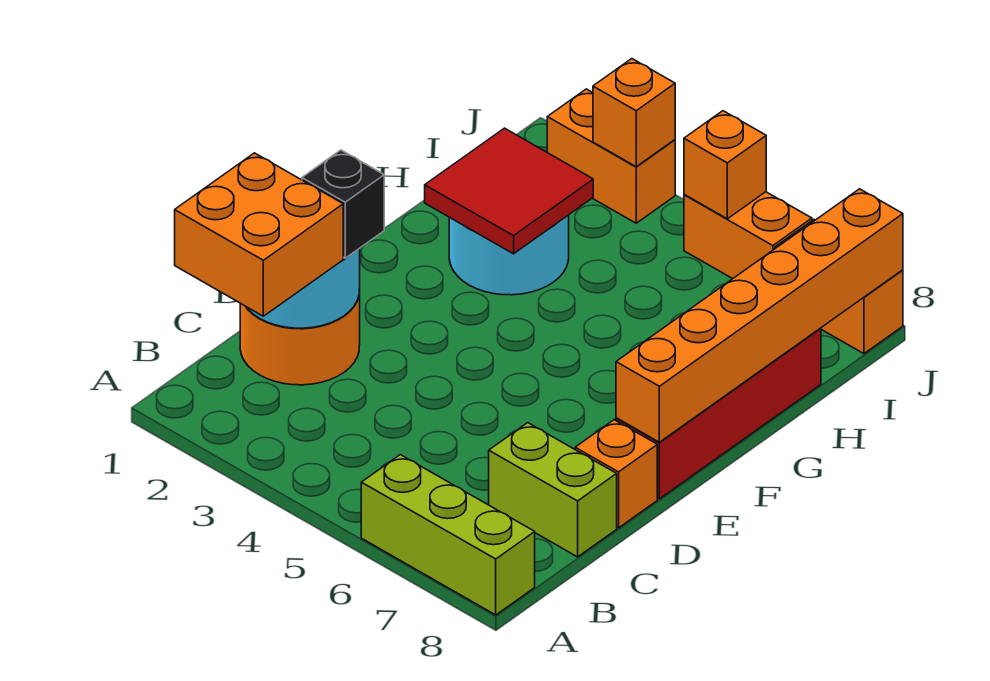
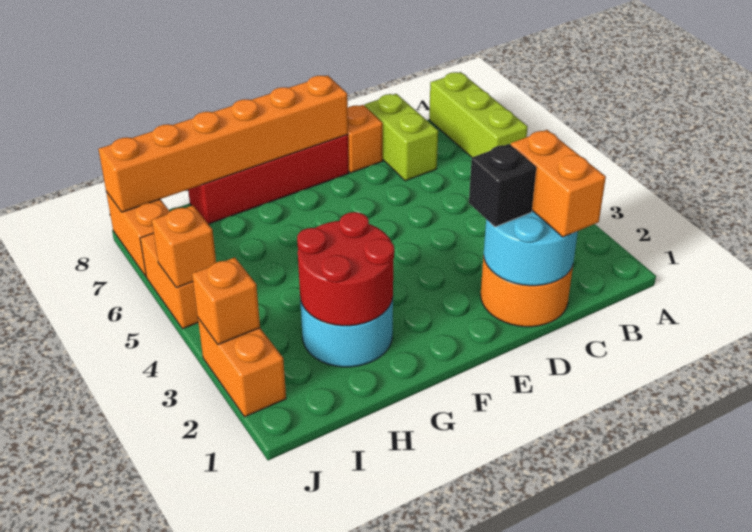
orange brick B1:C2 level 3 -> orange brick C1:C2 level 3
red tile G2:H3 level 2 -> red round brick G2:H3 level 2

